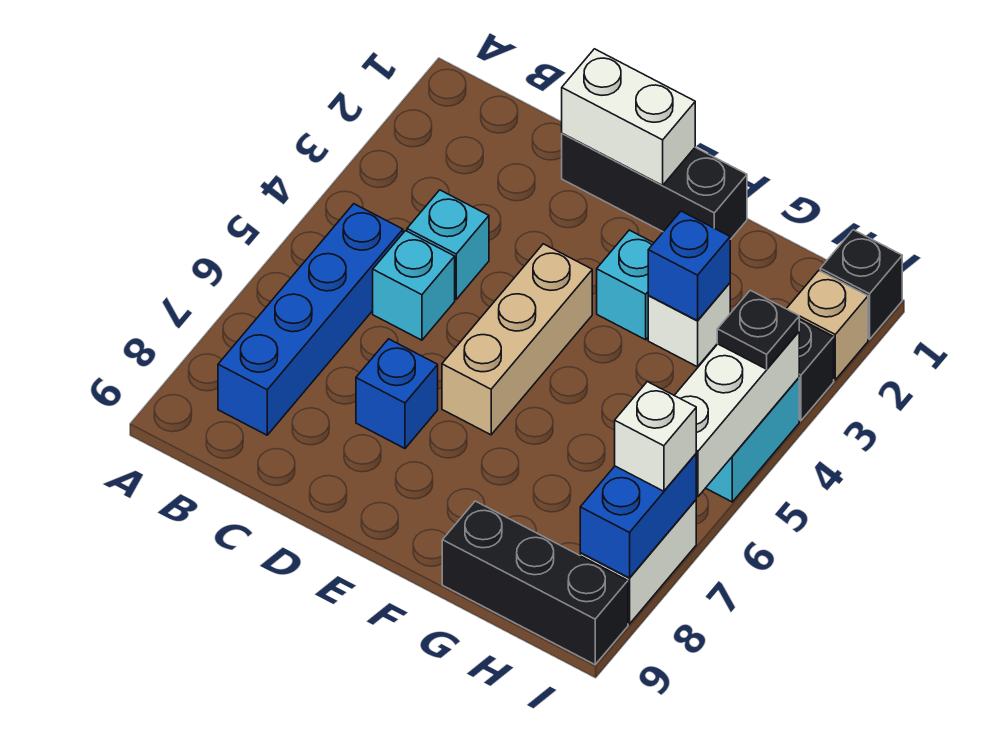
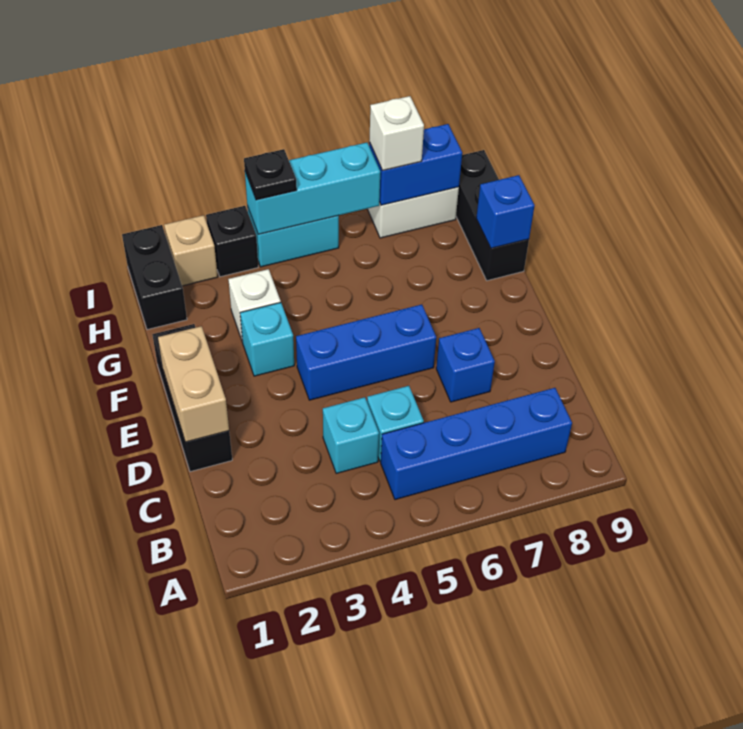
white brick D1:E1 level 2 -> tan brick D1:E1 level 2
tan brick E4:E6 level 1 -> blue brick E4:E6 level 1
blue brick G3 level 2 -> blue brick G9 level 2
black brick I1 level 1 -> black brick H1:I1 level 1
white brick I4:I6 level 2 -> cyan brick I4:I6 level 2

